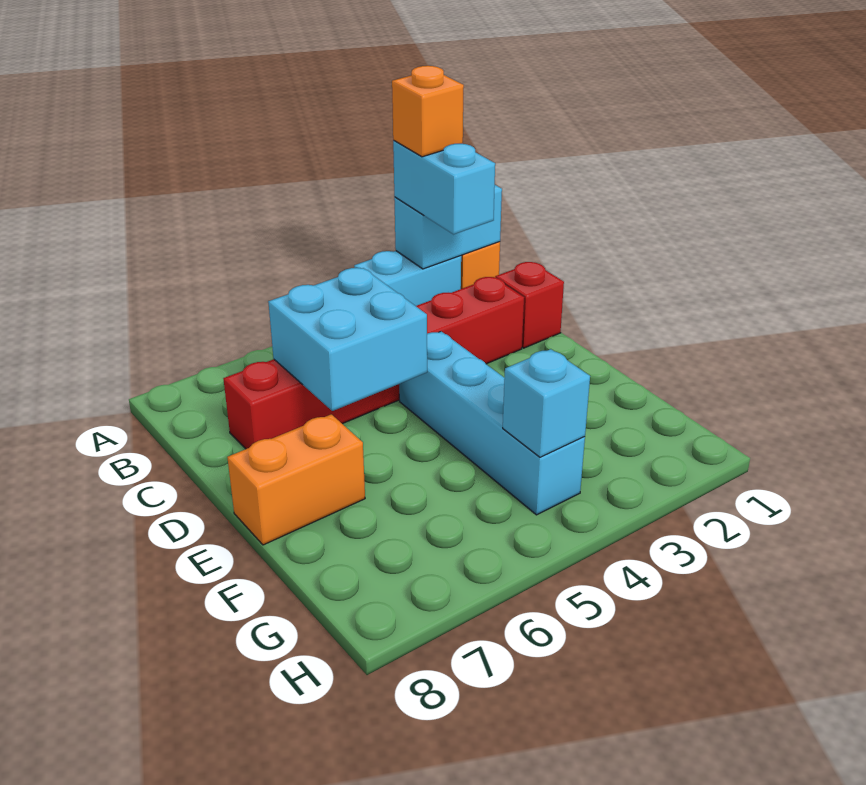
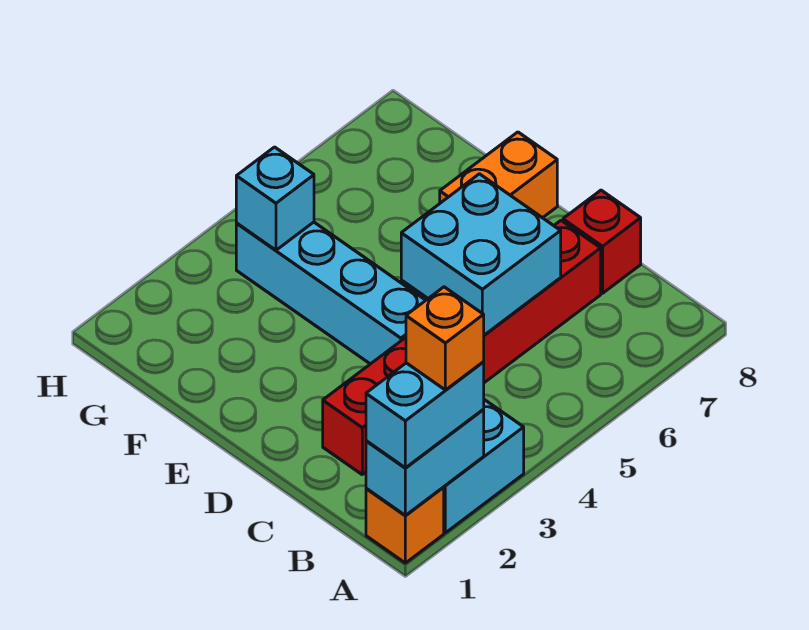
cyan brick A2:B2 level 3 -> cyan brick A1:A2 level 3
red brick C1 level 1 -> red brick C8 level 1

